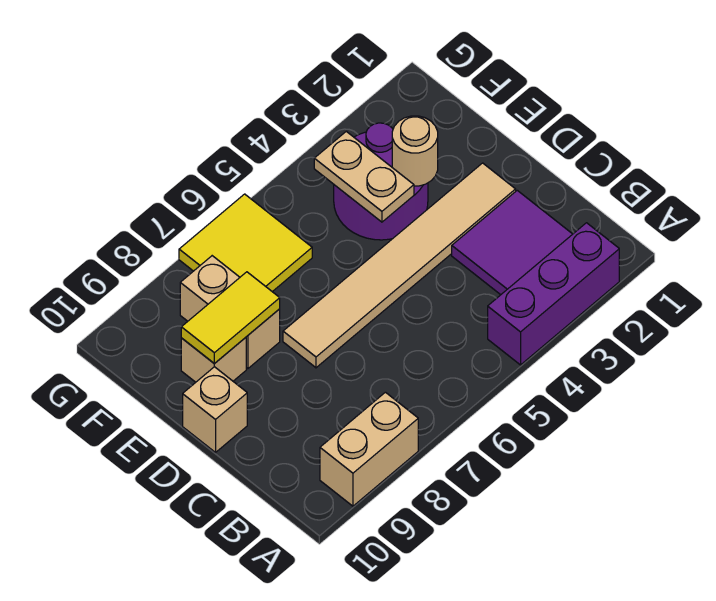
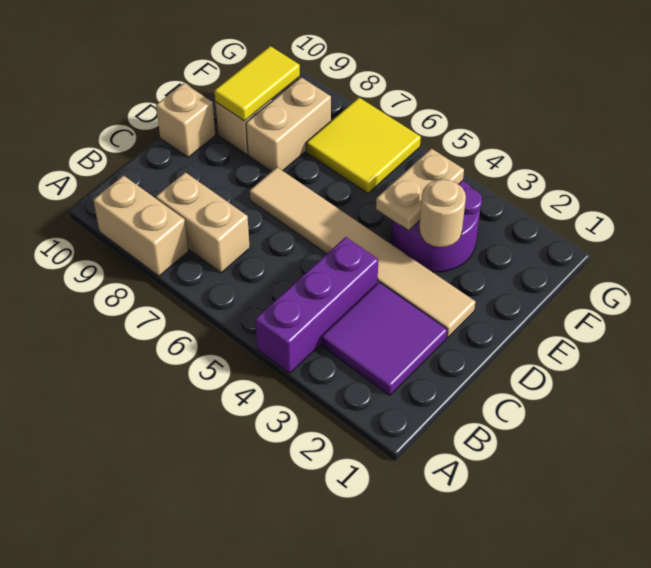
purple brick A2:A4 level 1 -> purple brick A4:C4 level 1
none -> tan brick B7:B8 level 1
yellow tile E8:E9 level 2 -> yellow tile E9:F9 level 2

